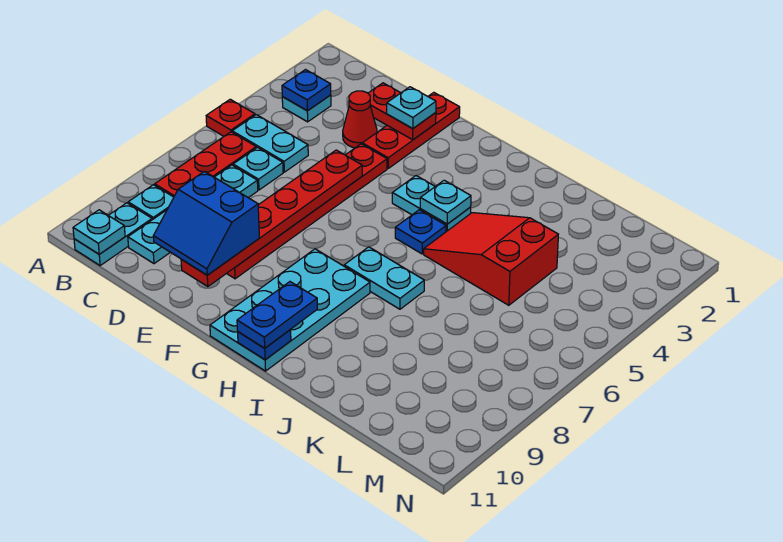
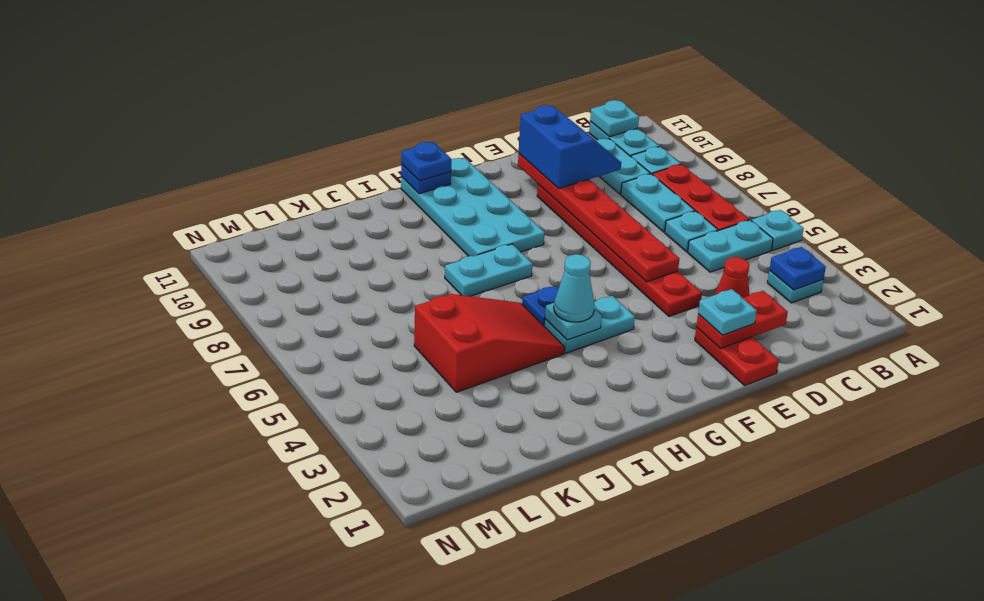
red plate A5 level 1 -> cyan plate A5 level 1
blue slope D9:E10 level 3 top 9 -> blue slope D9:E10 level 3 top E
red plate E1:E3 level 1 -> red plate E1:E2 level 1
none -> cyan cone H4 level 3
blue plate H10:H11 level 3 -> blue plate H11 level 3

